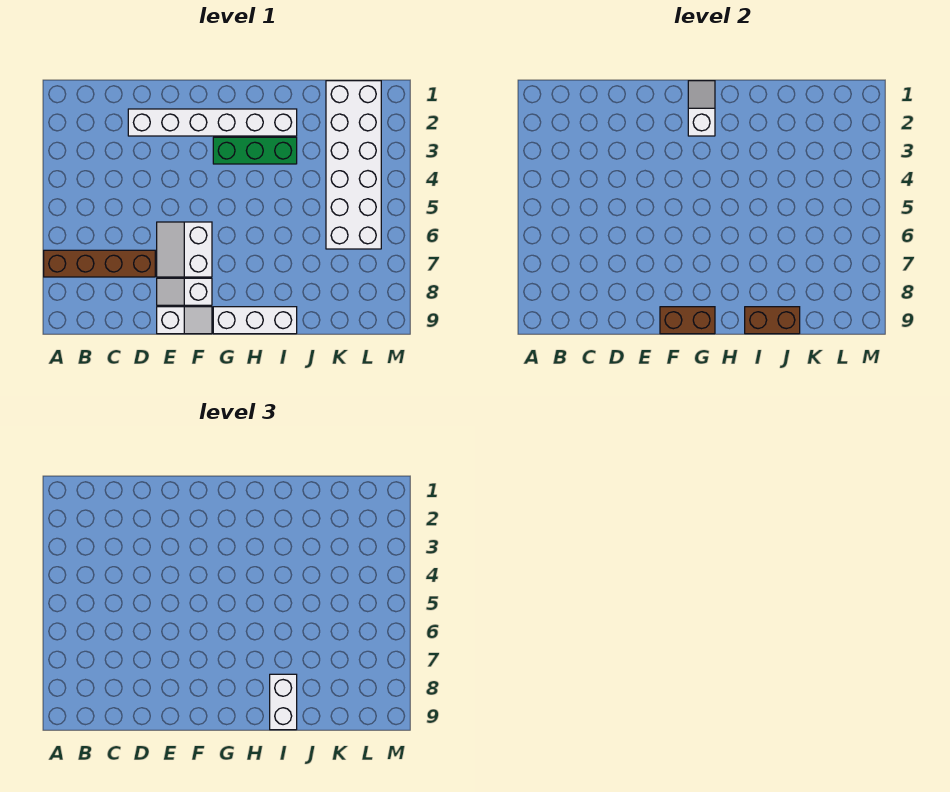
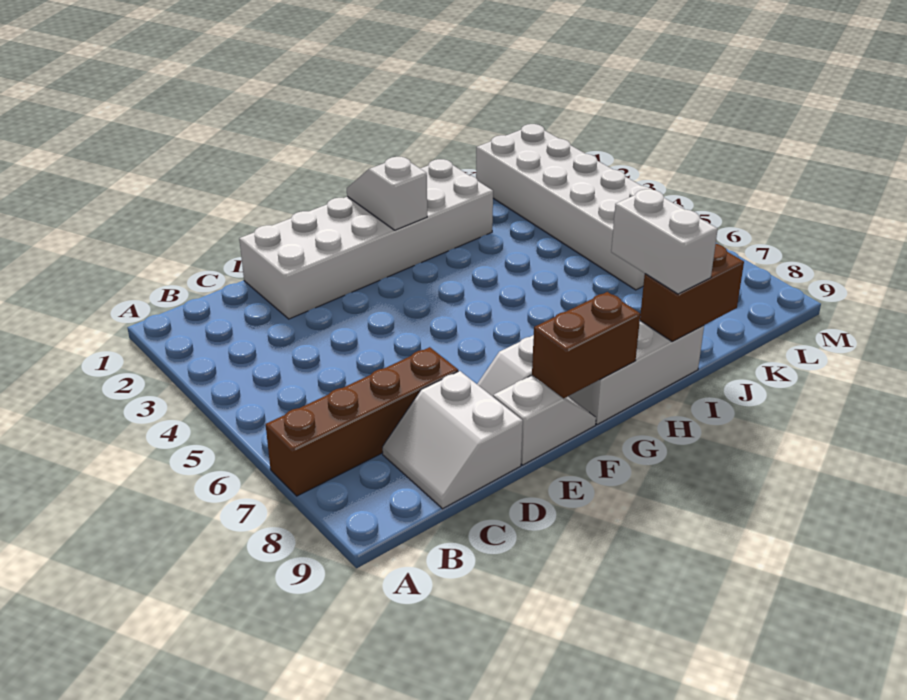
white brick D2:I2 level 1 -> white brick D1:I2 level 1
white slope E6:F7 level 1 top F -> white slope C8:D9 level 1 top D
green brick G3:I3 level 1 -> none

